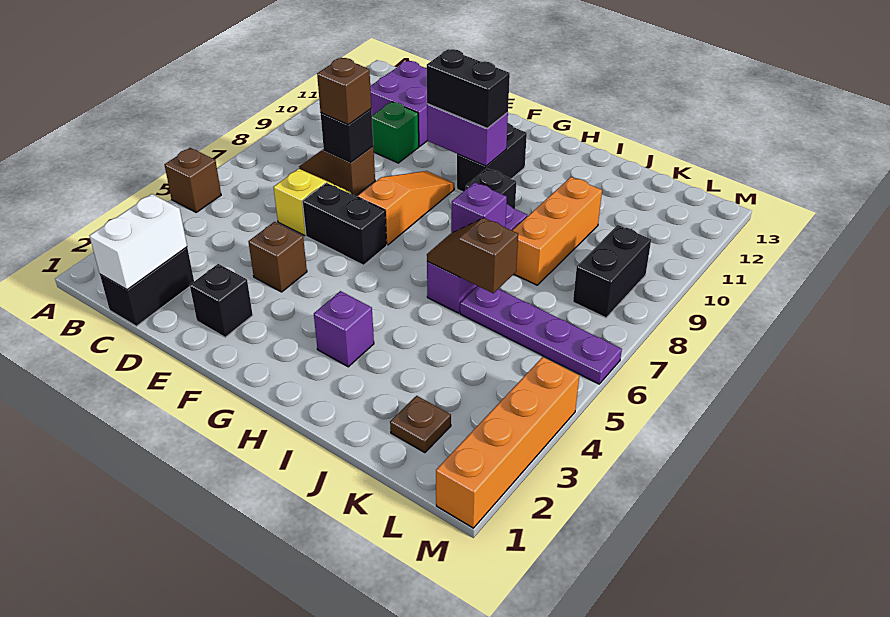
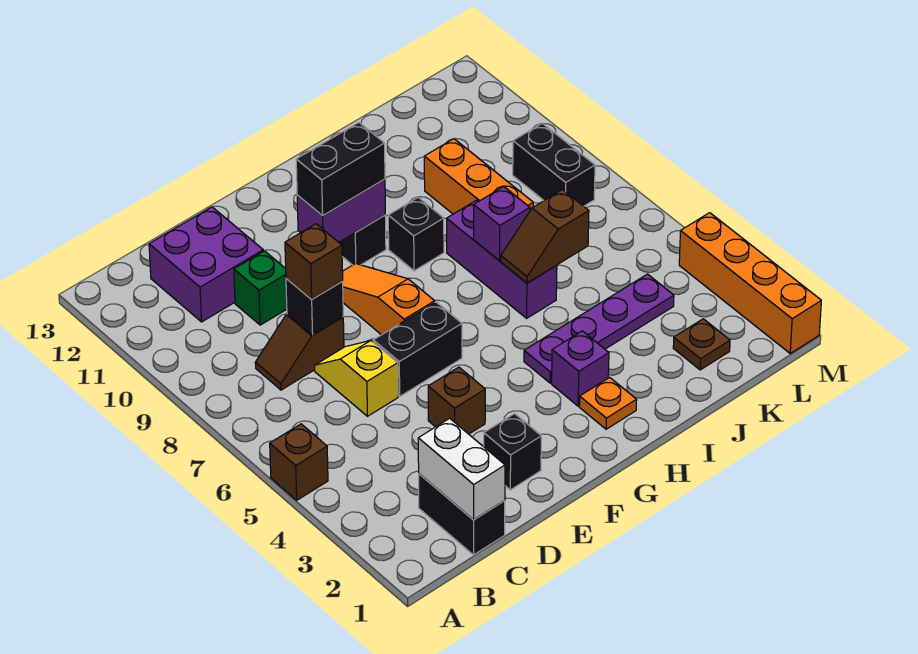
none -> orange plate H2 level 1
purple plate J6:M6 level 1 -> purple plate H4:K4 level 1

